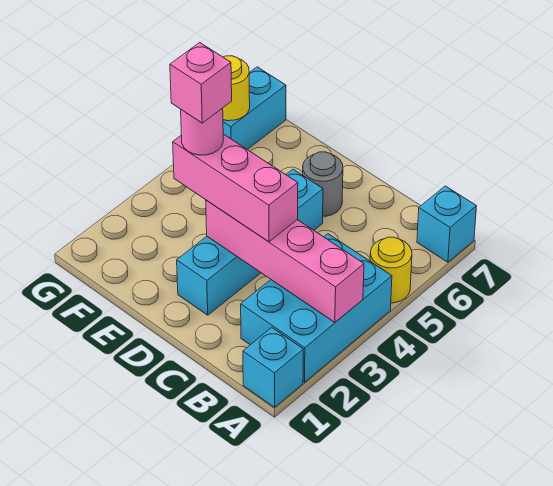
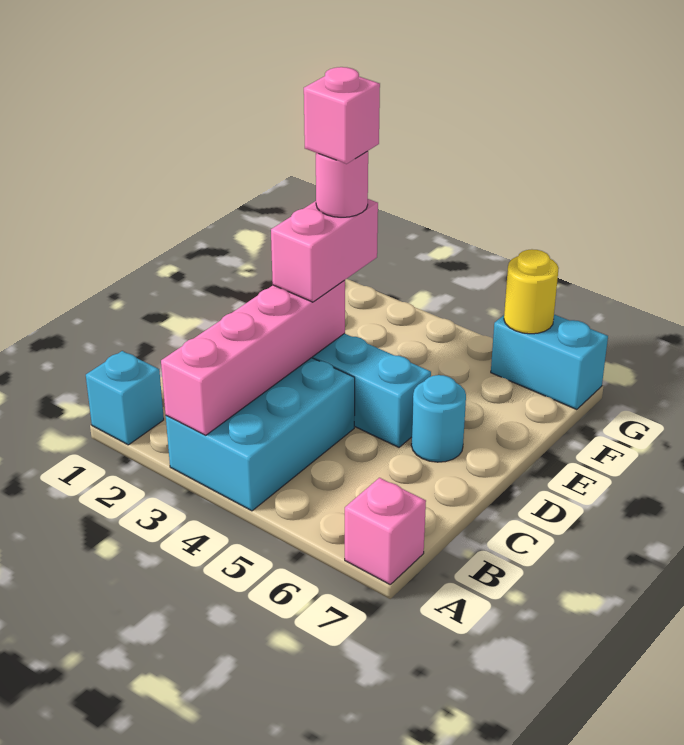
cyan brick A2:B4 level 1 -> cyan brick A3:C4 level 1
yellow round brick A5 level 1 -> none
cyan brick A7 level 1 -> pink brick A7 level 1
pink brick C3:E3 level 3 -> pink brick D3:E3 level 3
grey round brick D6 level 1 -> cyan round brick D6 level 1

